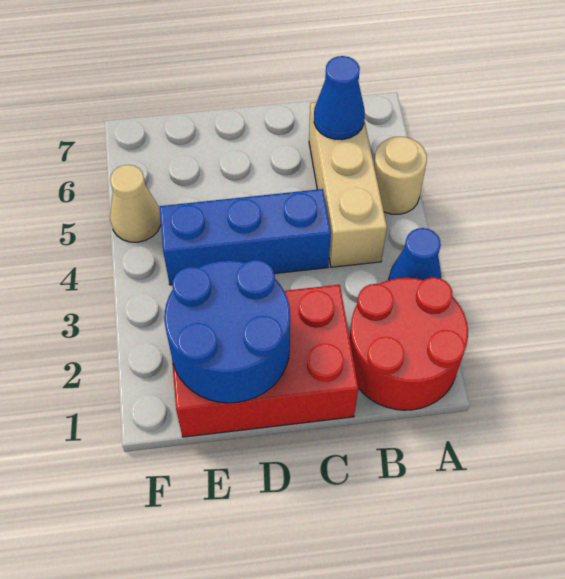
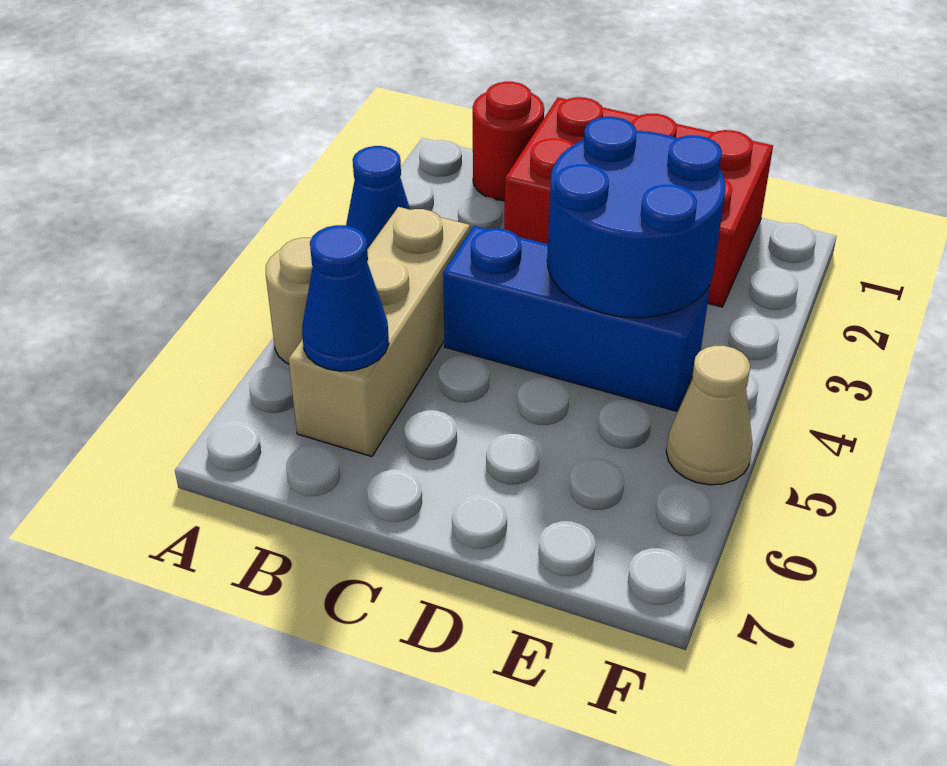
red round brick A1:B2 level 1 -> red round brick B1 level 1
blue round brick D1:E2 level 2 -> blue round brick D3:E4 level 2

